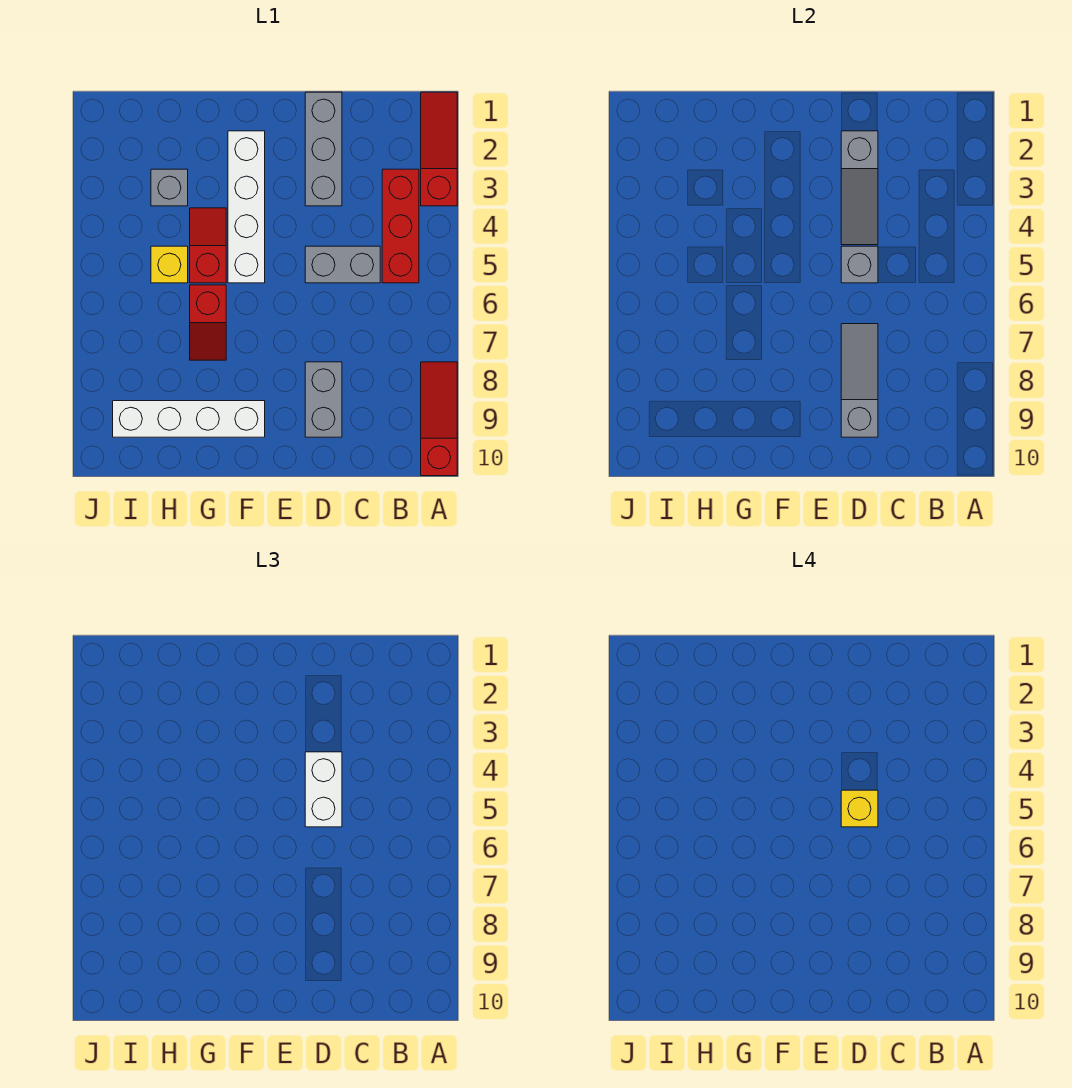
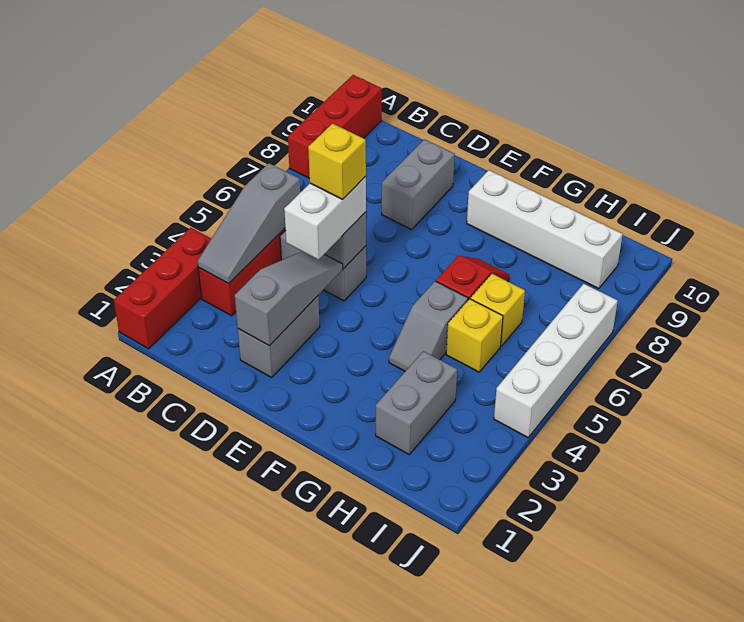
red slope A1:A3 level 1 top 3 -> red brick A1:A3 level 1
red slope A8:A10 level 1 top 10 -> red brick A8:A10 level 1
grey brick D1:D3 level 1 -> grey brick D2:D3 level 1
grey slope D7:D9 level 2 top 9 -> grey slope B3:B5 level 2 top 5
white brick F2:F5 level 1 -> white brick J4:J7 level 1
red slope G4:G5 level 1 top 5 -> grey slope G4:G5 level 1 top 5
grey brick H3 level 1 -> grey brick H2:H3 level 1
none -> yellow brick H6 level 1

